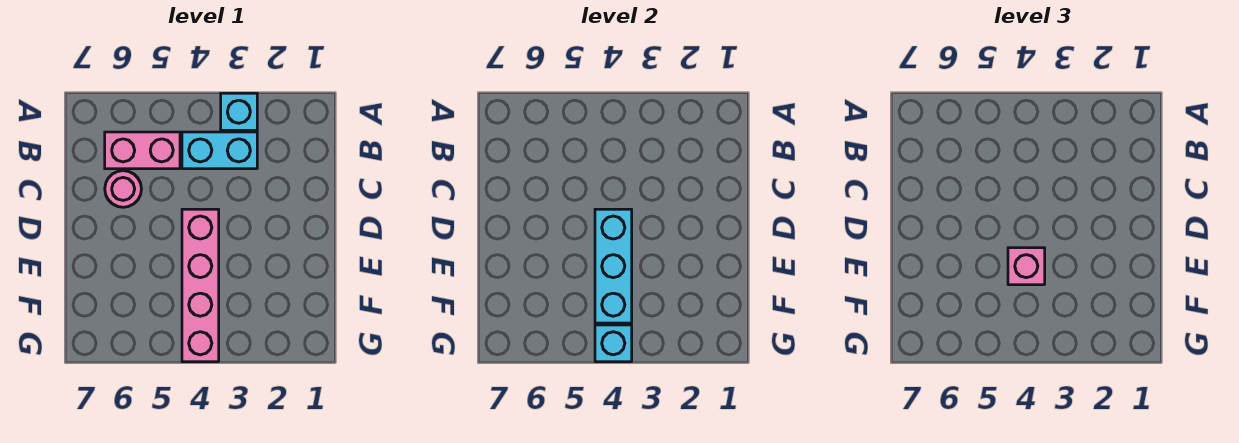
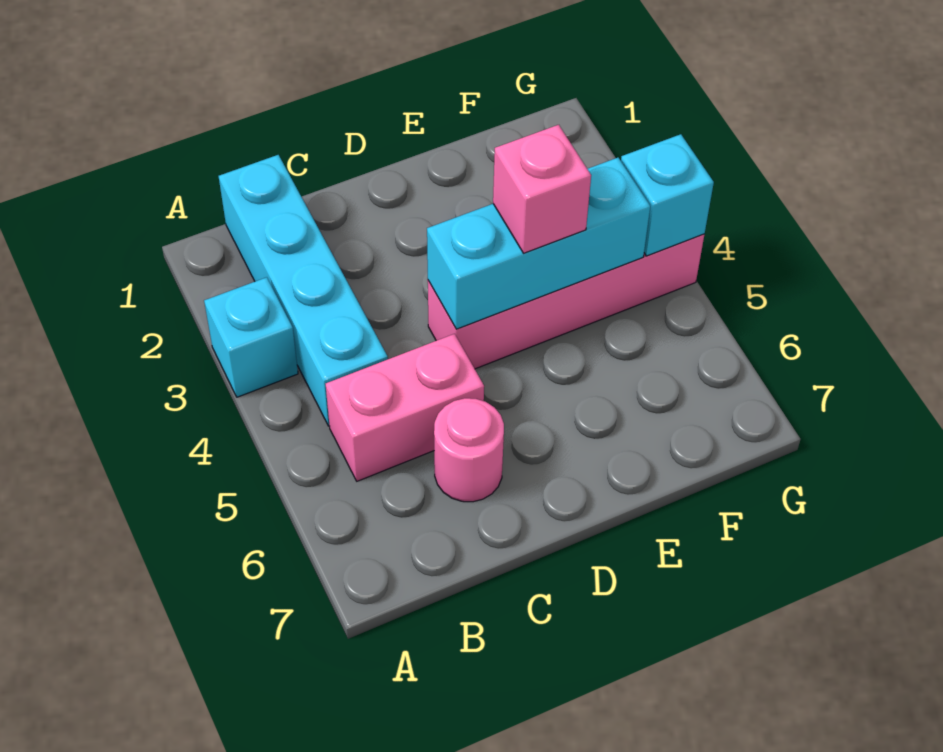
cyan brick B3:B4 level 1 -> cyan brick B1:B4 level 1
pink brick B5:B6 level 1 -> pink brick B5:C5 level 1

